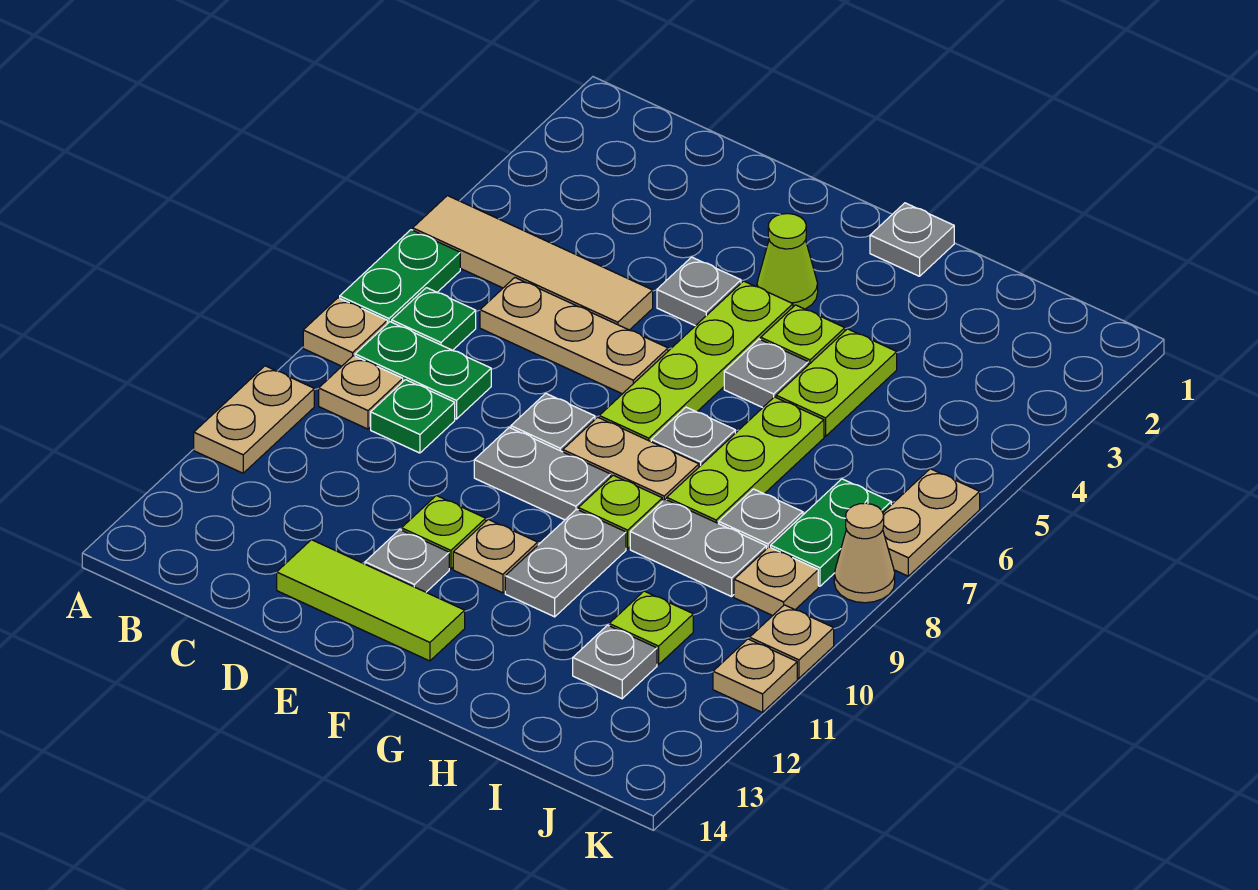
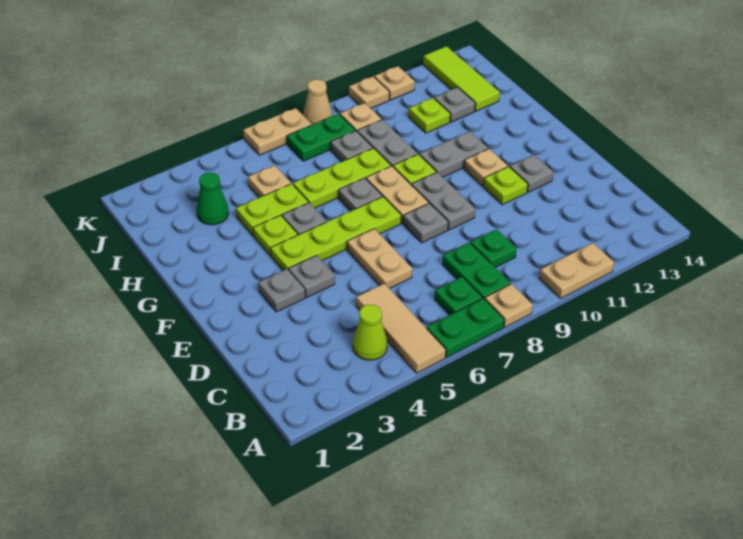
tan tile A5:D5 level 1 -> tan tile A5:C5 level 1
tan plate B9 level 1 -> tan plate I5 level 1
tan plate C6:E6 level 1 -> tan plate D6:E6 level 1
lime tile D13:F13 level 1 -> lime tile I13:K13 level 1
lime cone F3 level 1 -> lime cone B4 level 1
grey plate G1 level 1 -> grey plate E3 level 1
none -> green cone I3 level 1

